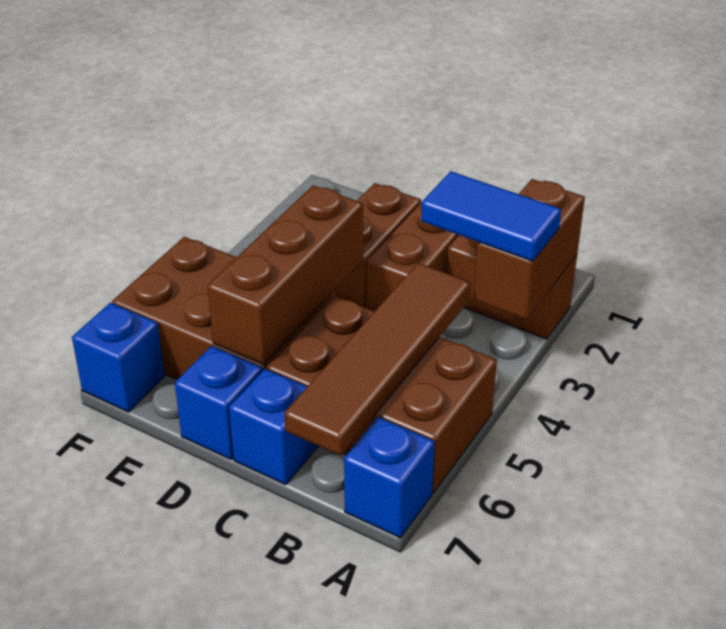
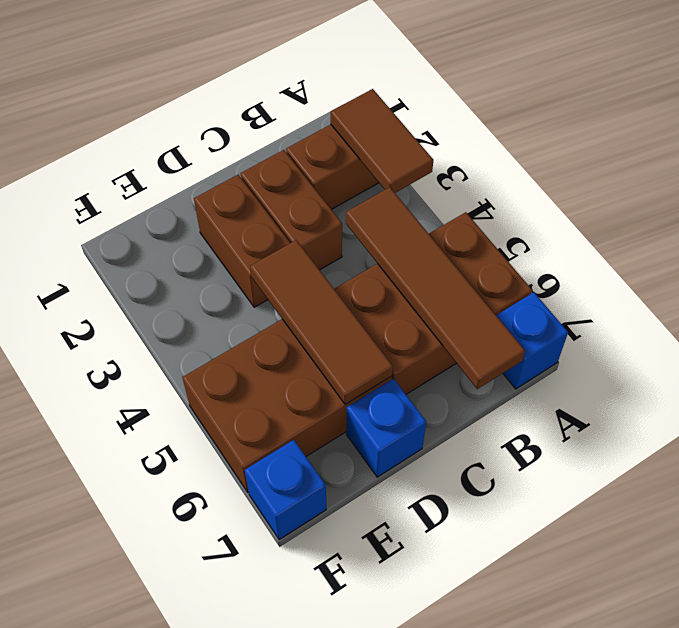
brown brick A2:A3 level 2 -> brown tile A2:A3 level 2
blue tile A3:B3 level 3 -> none
blue brick C7 level 1 -> none
brown brick D4:D6 level 2 -> brown tile D4:D6 level 2

